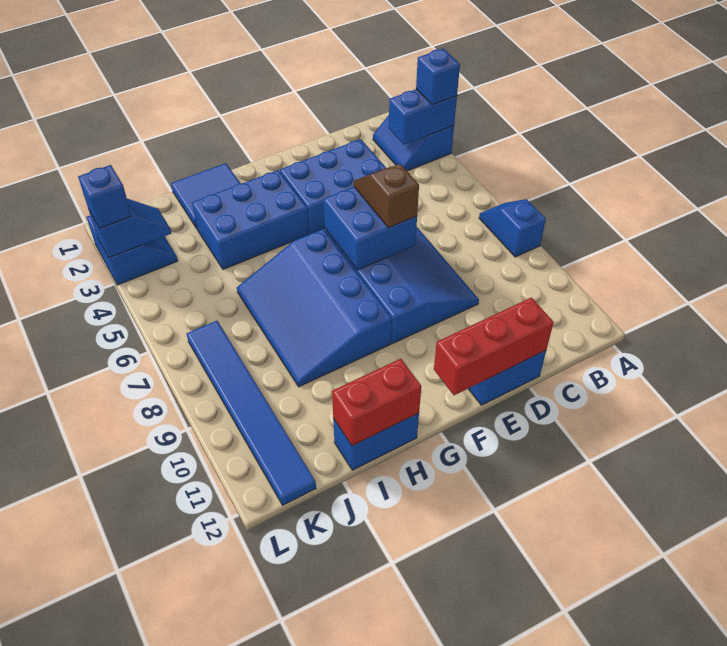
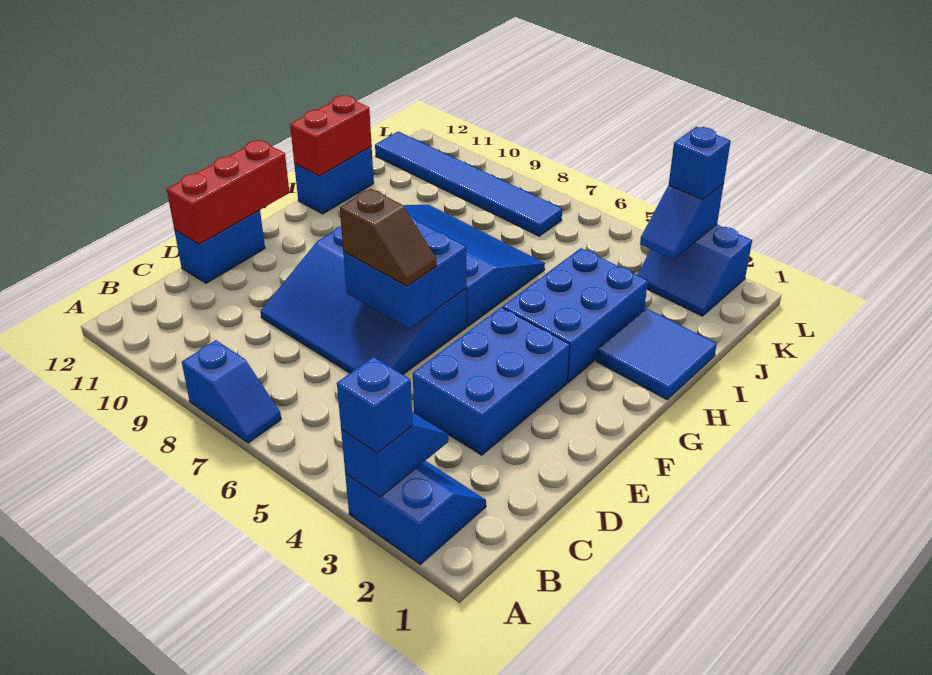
blue brick A3:B3 level 2 -> blue slope A3:B3 level 2 top A

